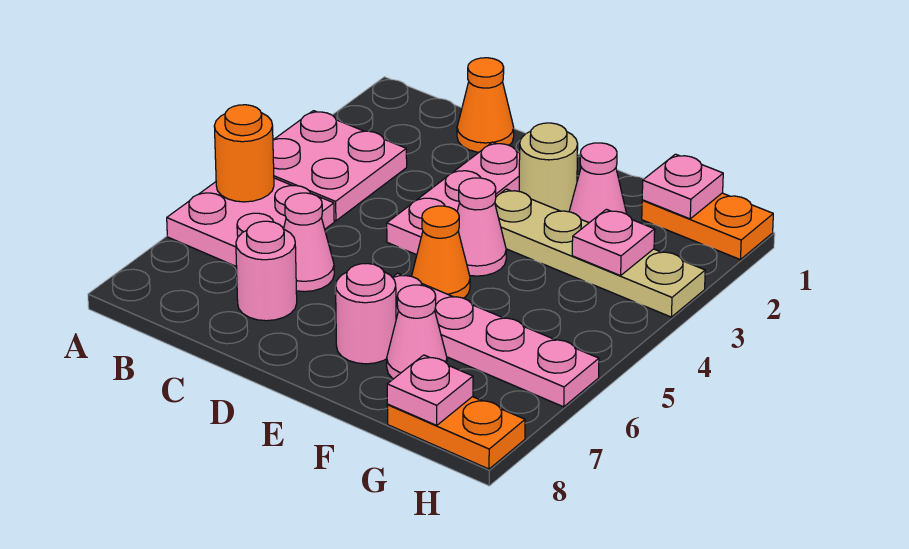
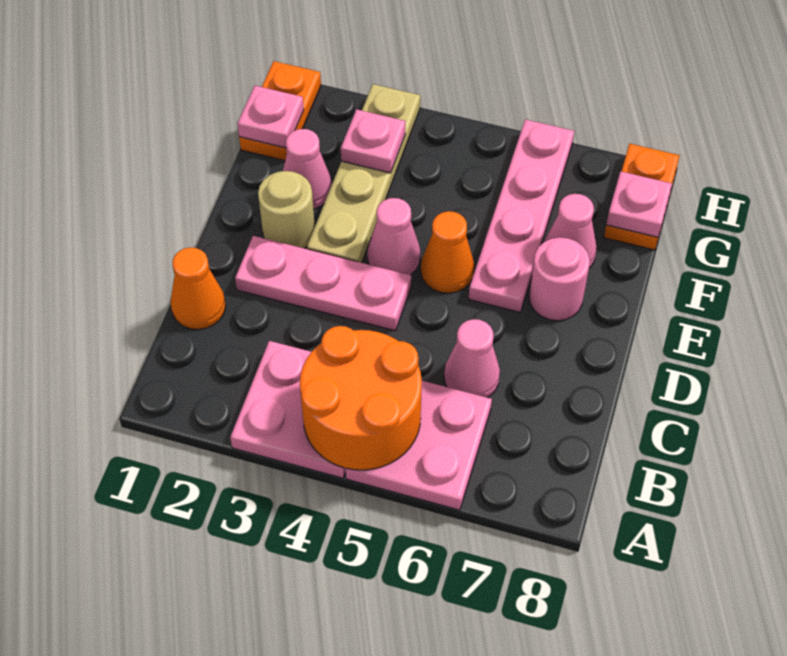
orange round brick A5 level 2 -> orange round brick A4:B5 level 2
pink round brick C7 level 1 -> none

